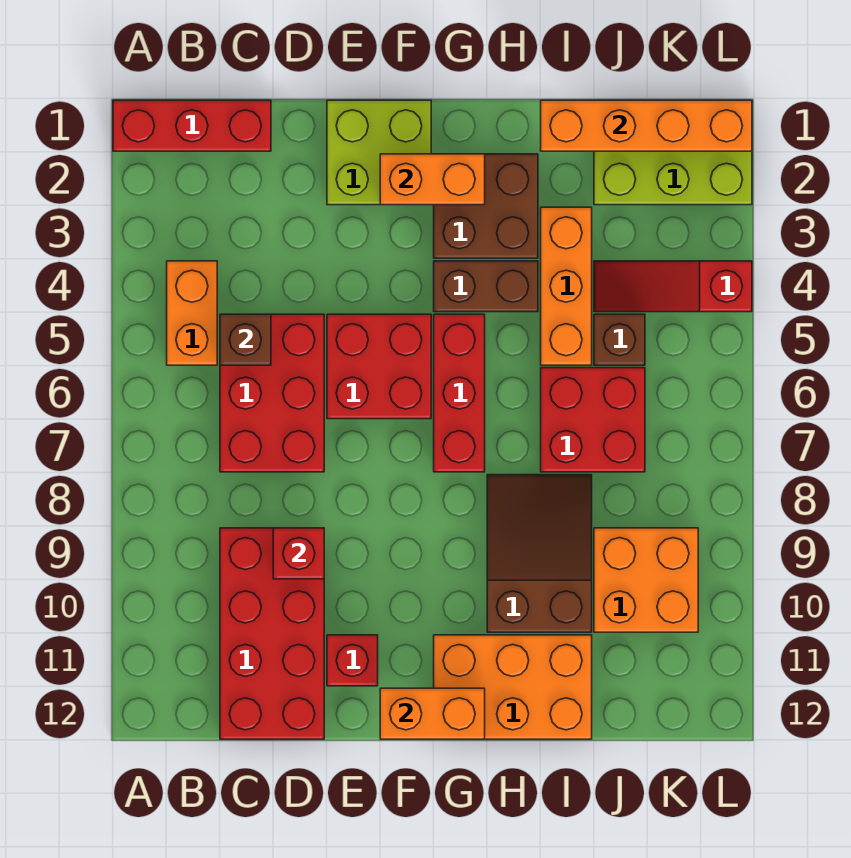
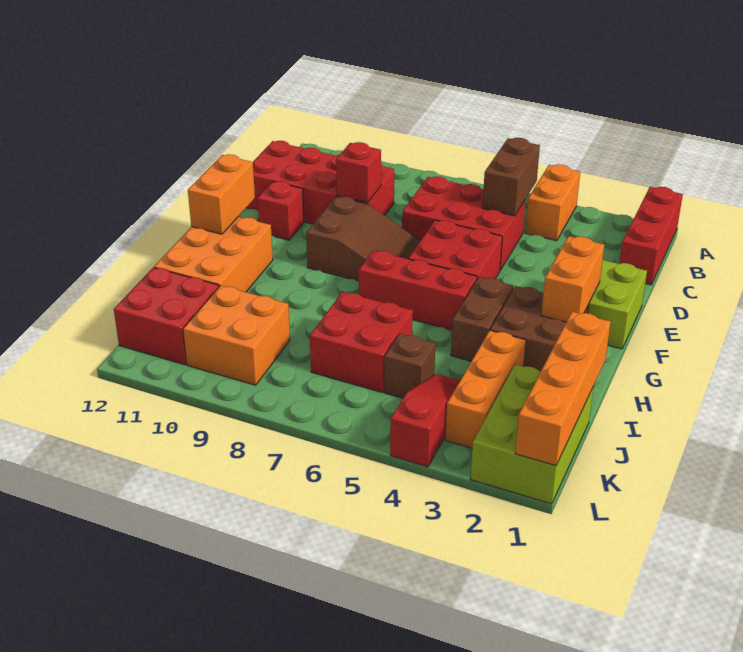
orange brick B4:B5 level 1 -> orange brick A4:B4 level 1
brown brick C5 level 2 -> brown brick B5:C5 level 2
brown slope H8:I10 level 1 top 10 -> brown slope E7:F9 level 1 top 9
orange brick I3:I5 level 1 -> orange brick I3:K3 level 1
none -> red brick J11:K12 level 1

